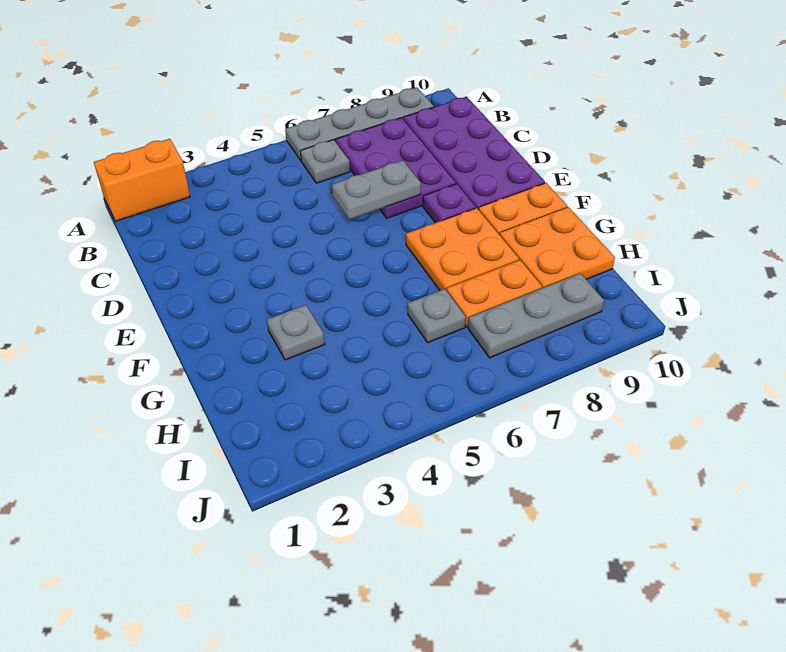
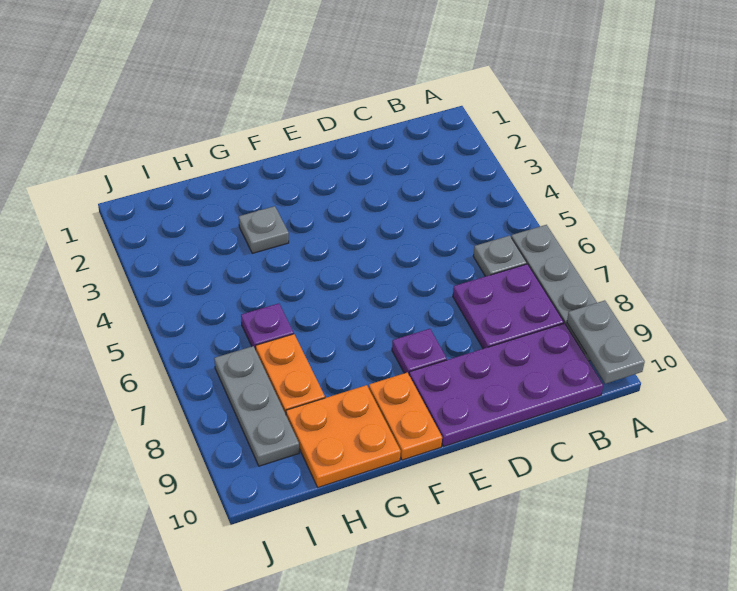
orange brick A1:A2 level 1 -> none
purple plate B7:D8 level 1 -> purple plate B7:C8 level 1
grey plate D6:D7 level 2 -> grey plate A9:A10 level 2
orange plate F7:G8 level 1 -> none
grey plate H6 level 1 -> purple plate H6 level 1

